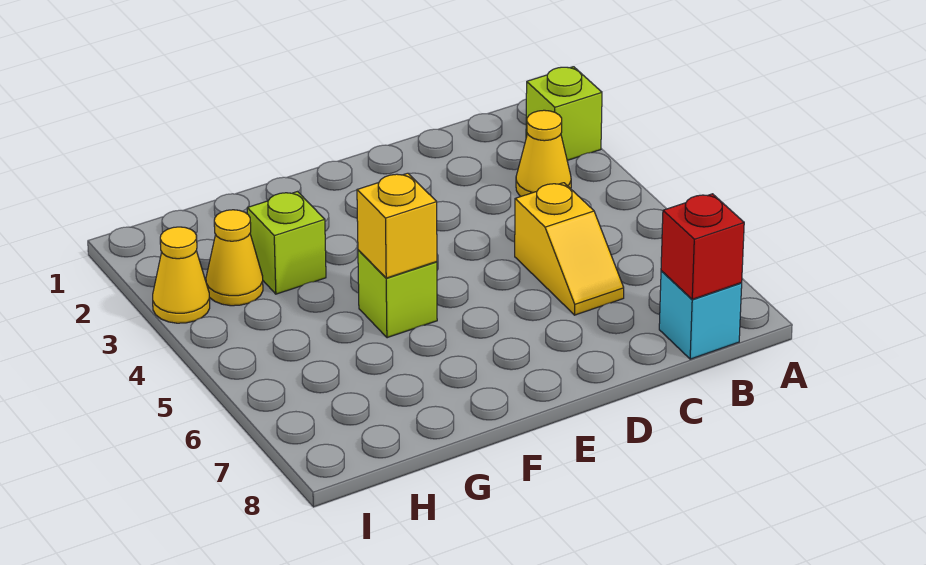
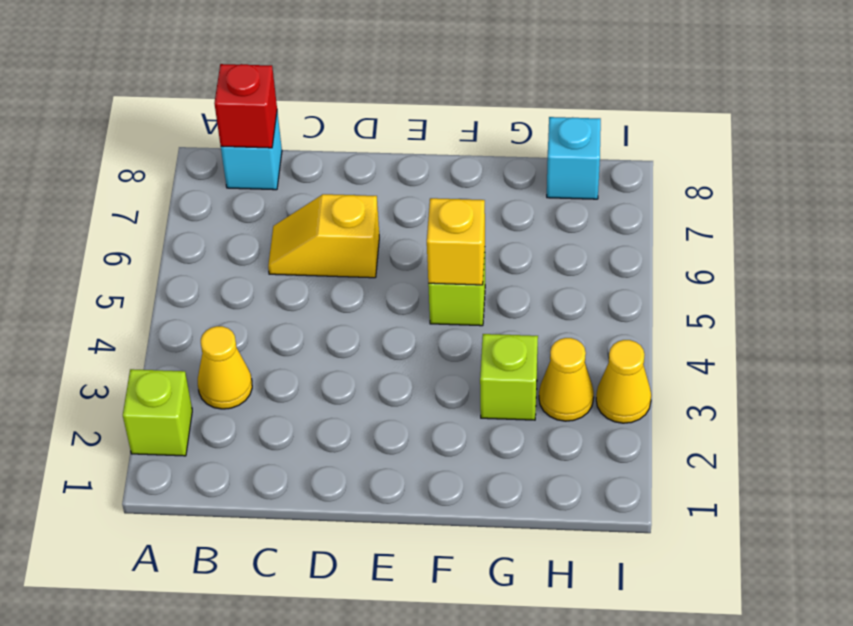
yellow slope C5:C6 level 1 top 5 -> yellow slope C6:D6 level 1 top D
none -> cyan brick H8 level 1

